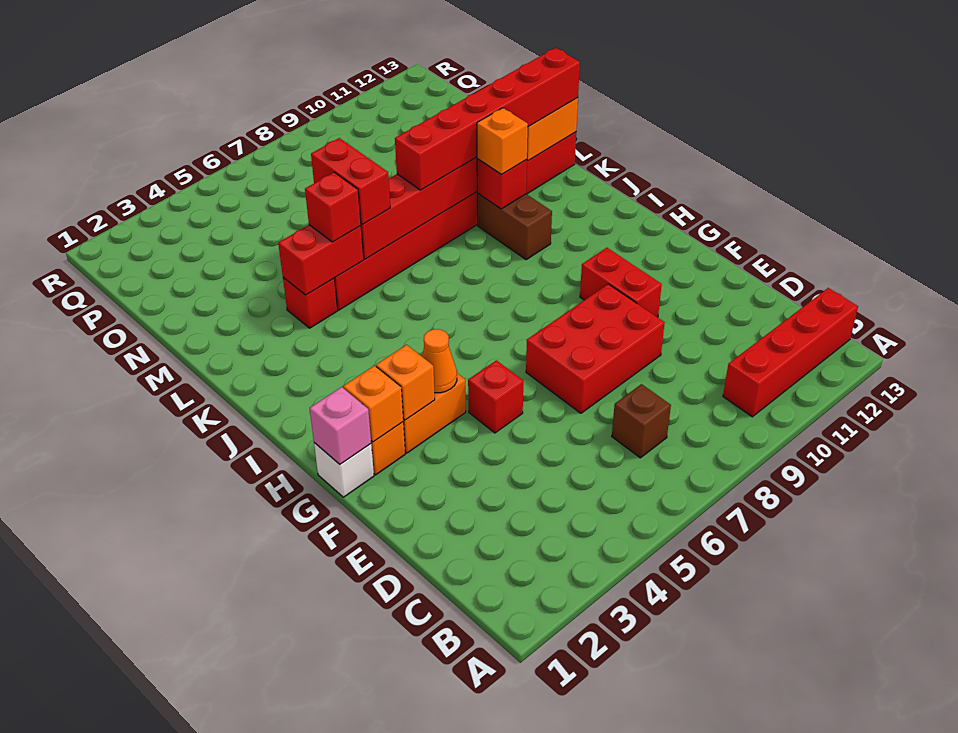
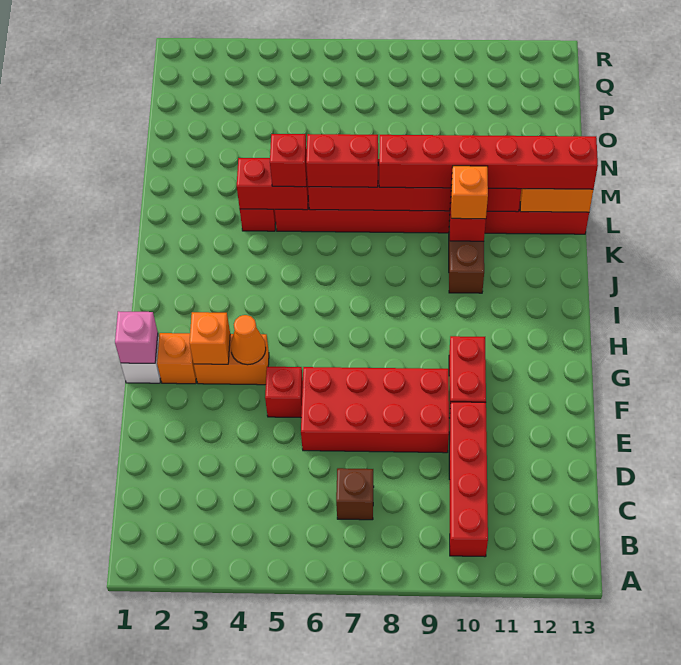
red brick B10:B13 level 1 -> red brick B10:E10 level 1
red brick E7:F9 level 1 -> red brick E6:F9 level 1
orange brick G2 level 2 -> none
red brick L6:M6 level 3 -> red brick L6:L7 level 3

